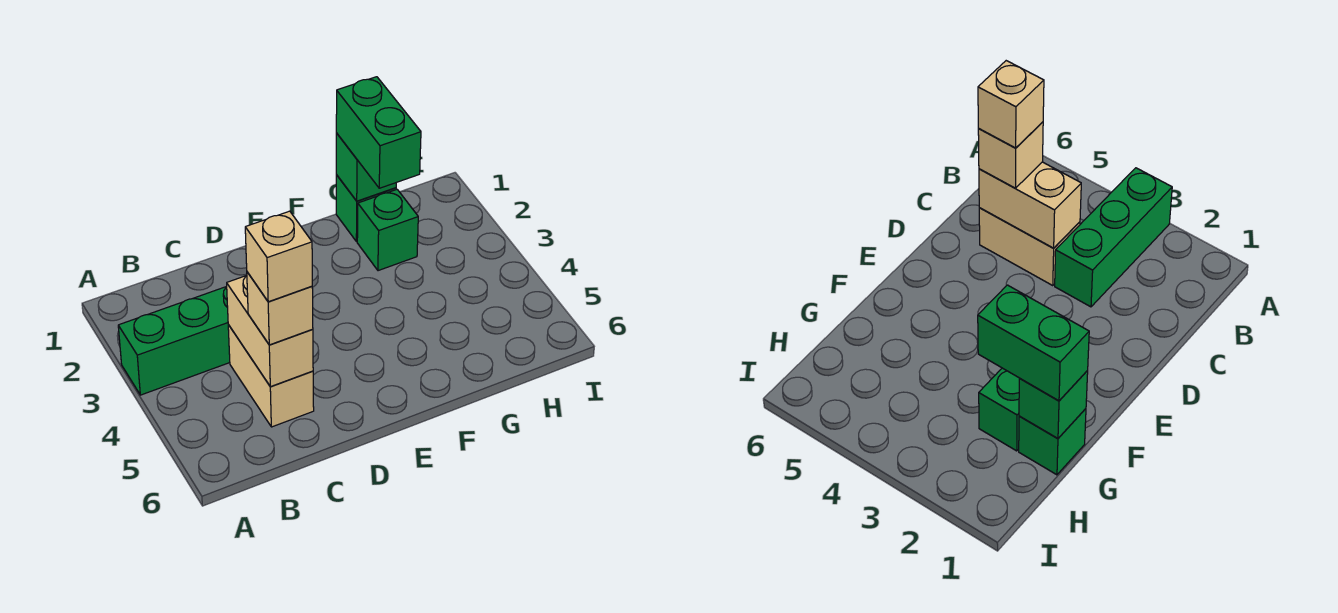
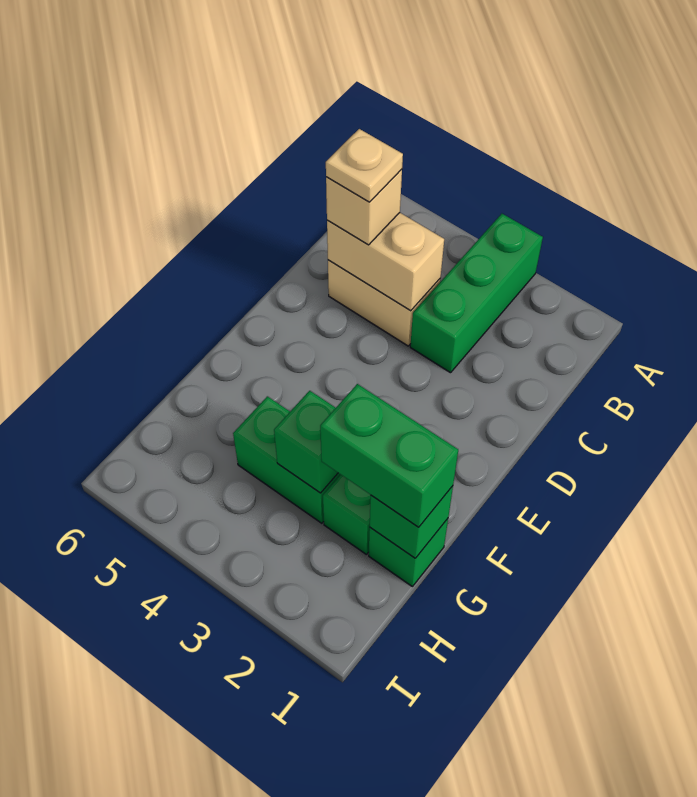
tan brick C5 level 4 -> tan plate C5 level 4
none -> green brick G3:G4 level 1
none -> green brick G3 level 2

